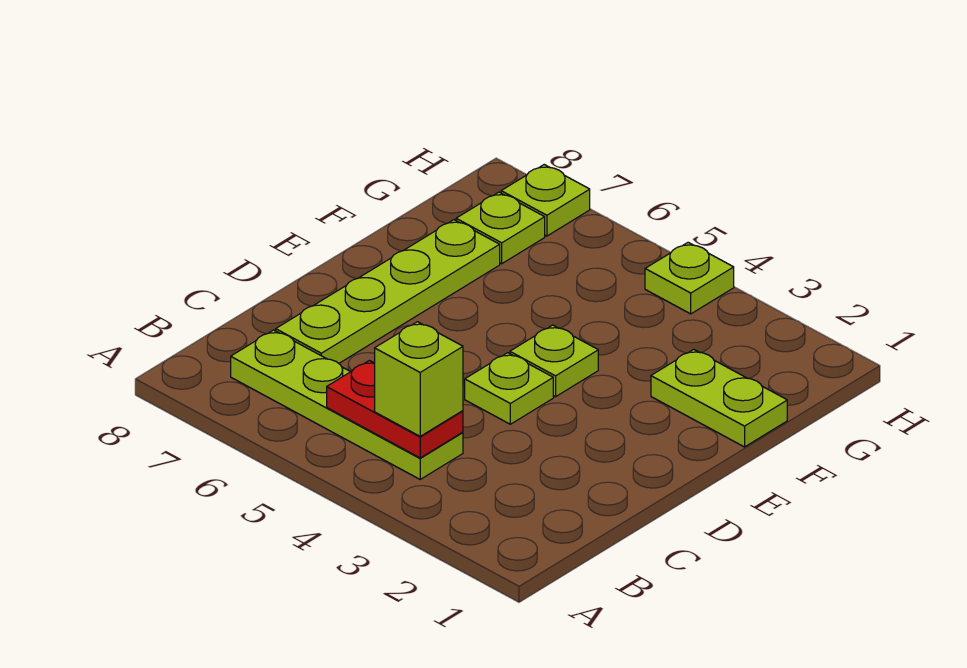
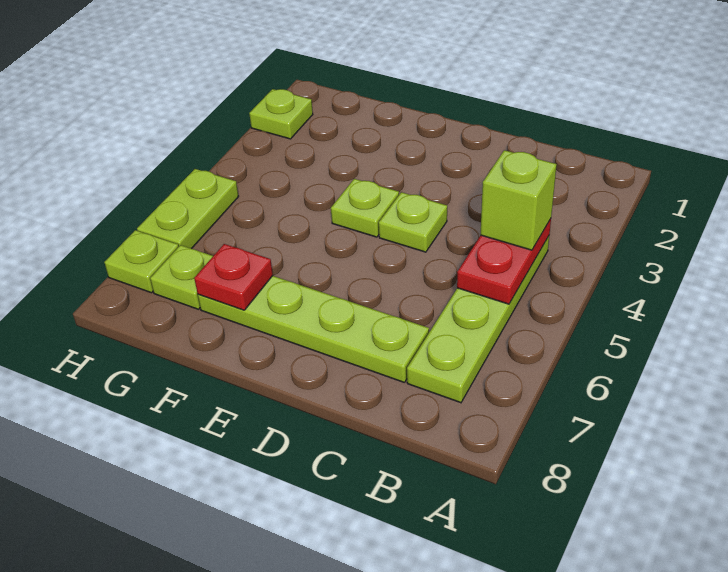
lime plate F1:F2 level 1 -> lime plate H5:H6 level 1
none -> red plate F7 level 2
lime plate H4 level 1 -> lime plate H2 level 1

